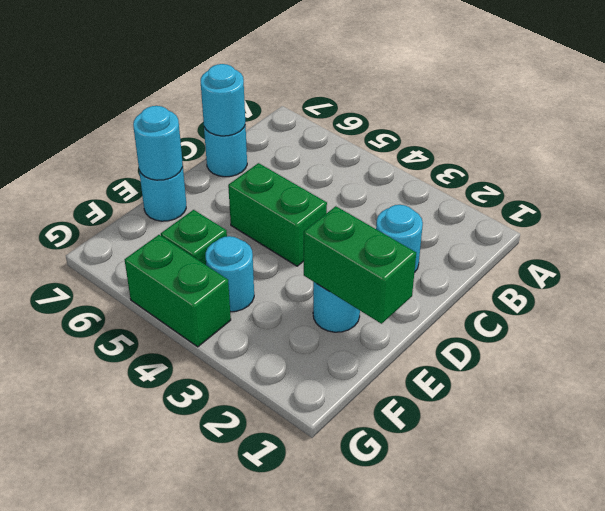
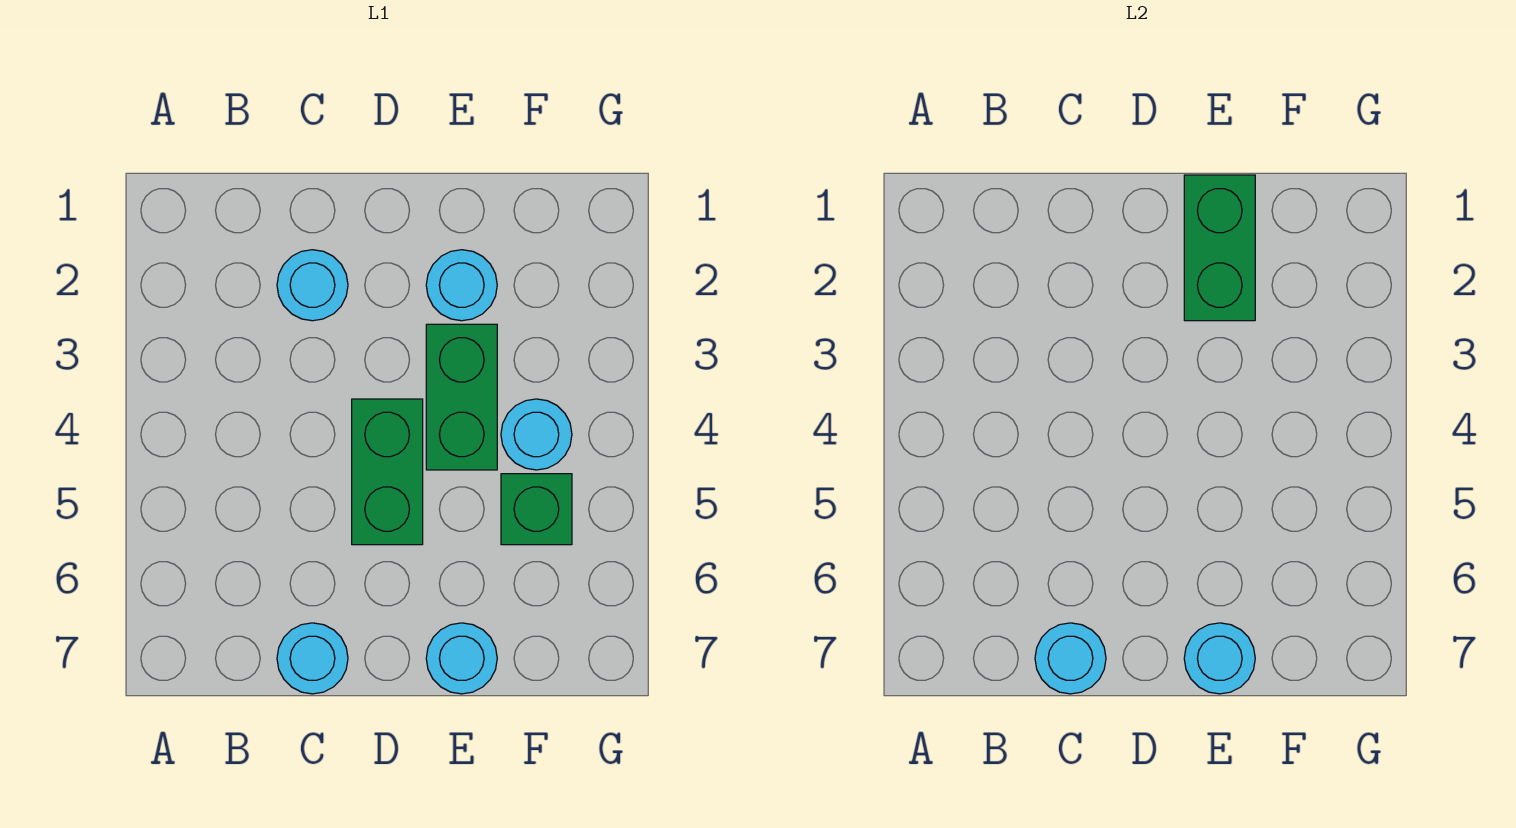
green brick G4:G5 level 1 -> green brick E3:E4 level 1

